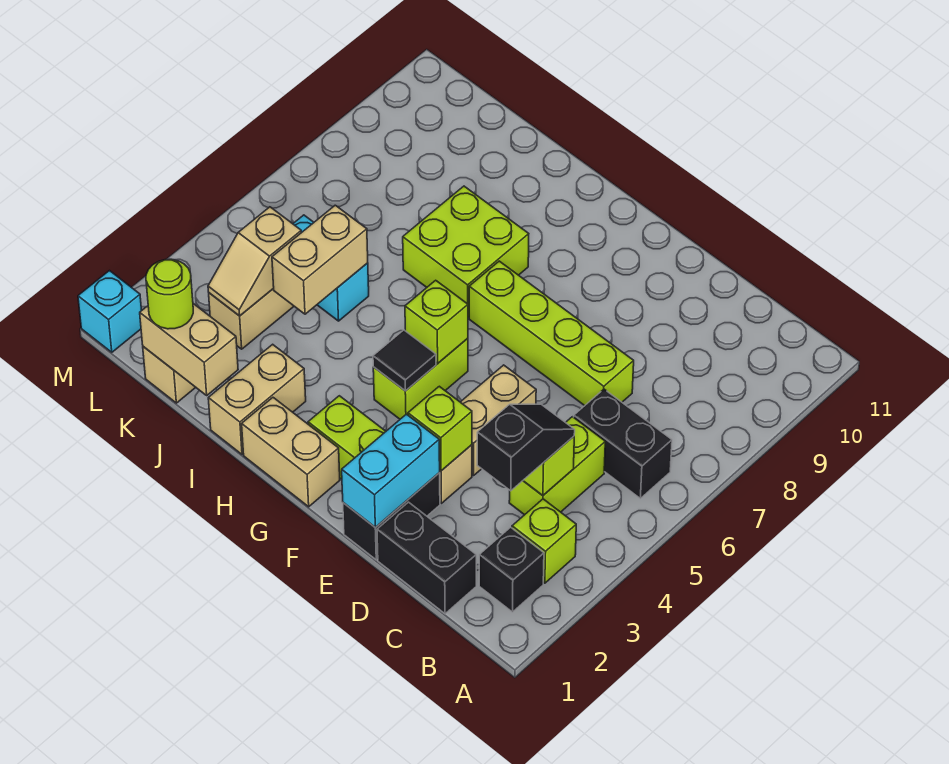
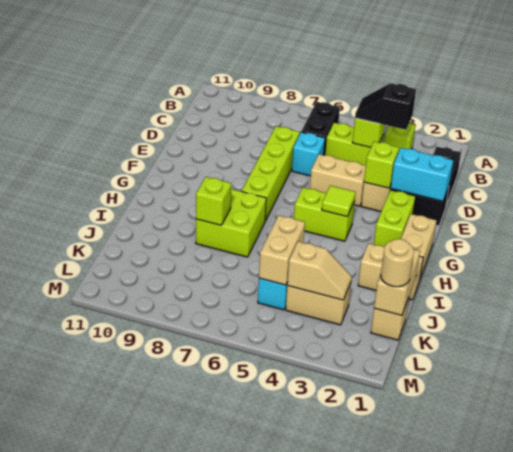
black brick B2 level 1 -> none
black tile G4 level 2 -> lime tile G4 level 2
lime brick G5 level 2 -> lime brick I8 level 2
tan brick J4:J5 level 2 -> tan brick J5:K5 level 2
lime round brick K1 level 3 -> tan round brick K1 level 3
cyan brick M1 level 1 -> cyan brick D6 level 1

